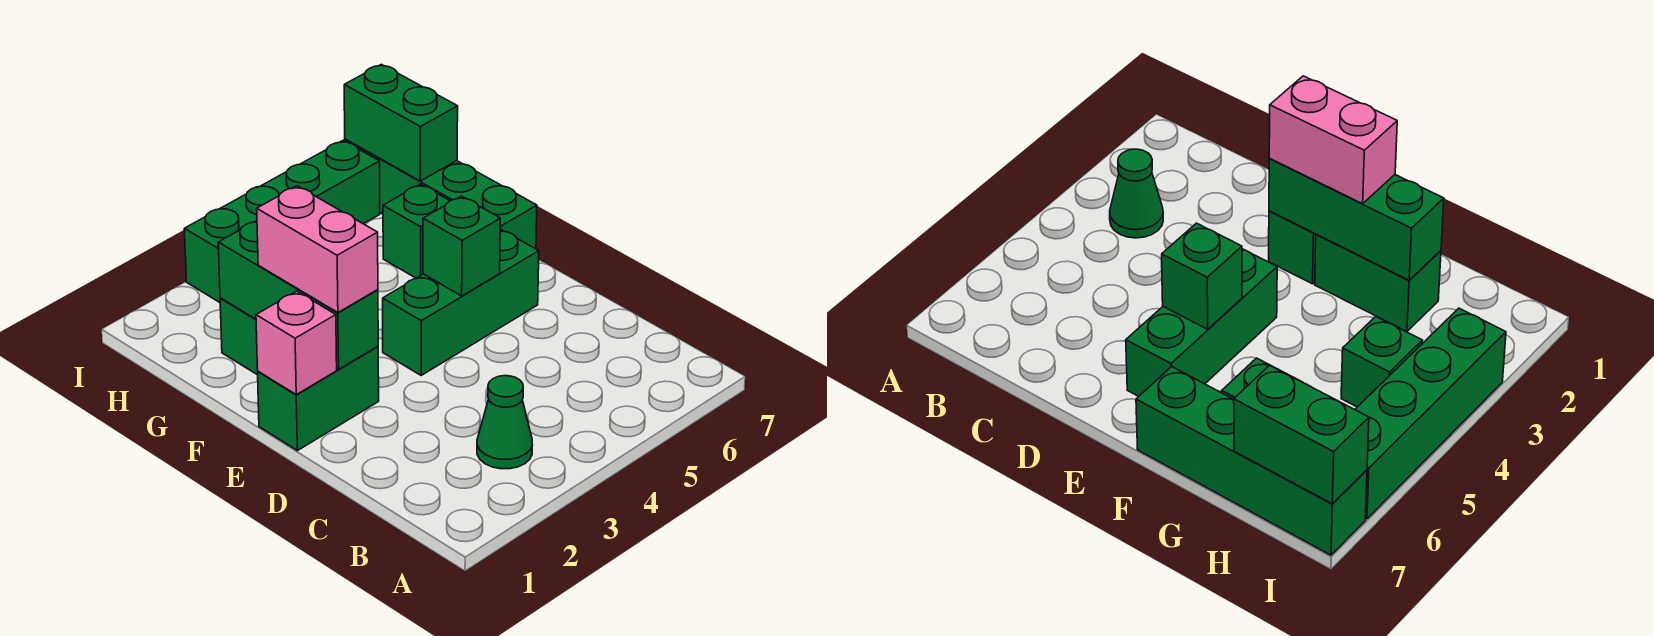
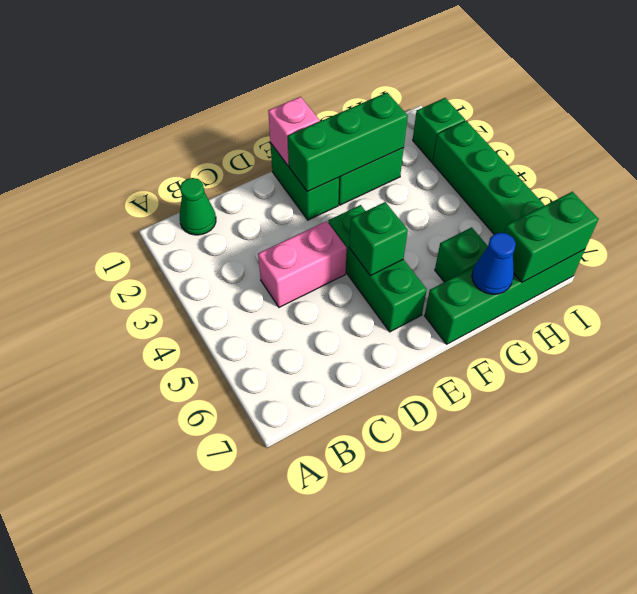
green cone B3 level 1 -> green cone B1 level 1
pink brick E2:F2 level 3 -> pink brick C4:D4 level 1
none -> blue cone G7 level 2
green brick H4 level 1 -> green brick I2 level 1

